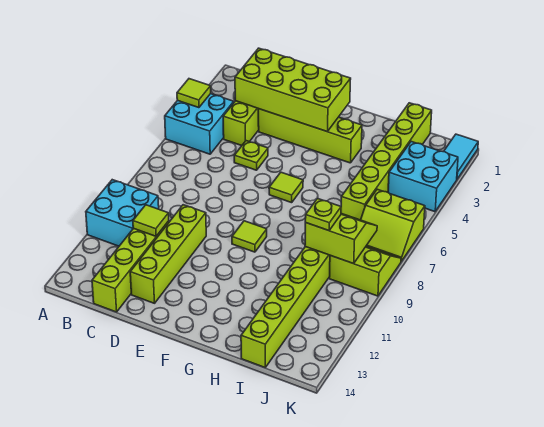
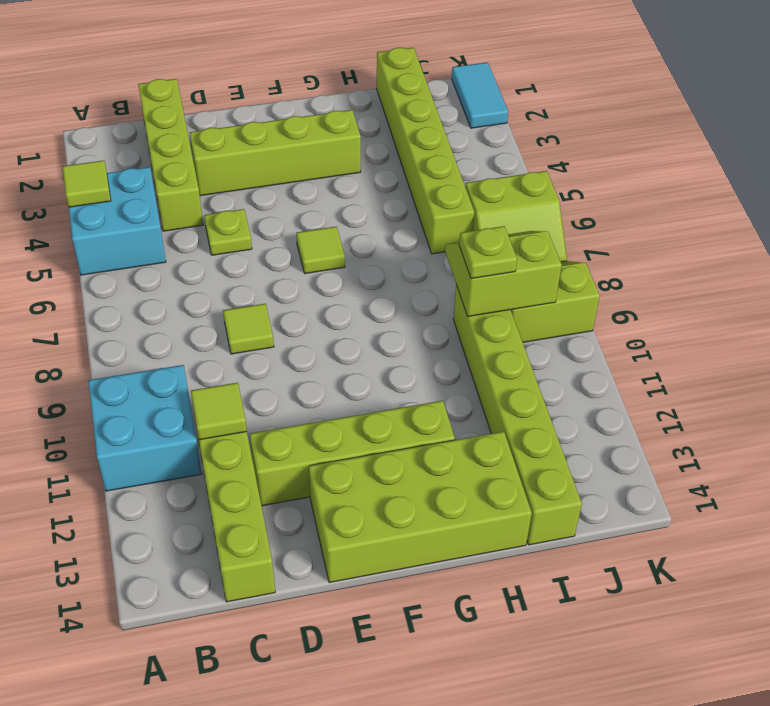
lime brick C2:F3 level 2 -> lime brick E13:H14 level 1
lime brick D10:D13 level 1 -> lime brick D12:G12 level 1
lime tile F9 level 1 -> lime tile D8 level 1
cyan brick J3:K4 level 1 -> none

